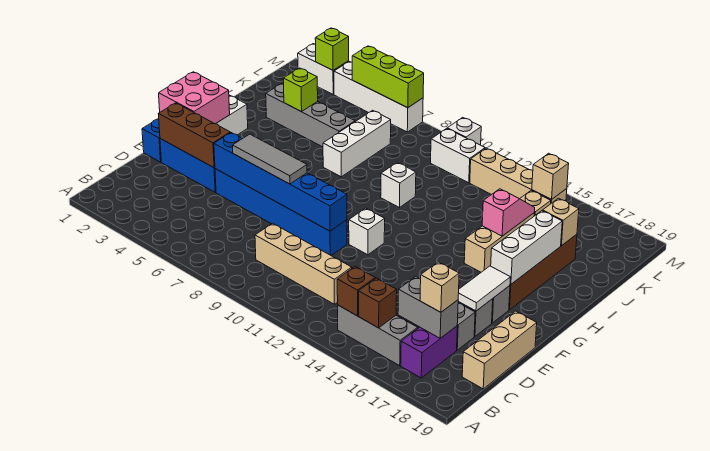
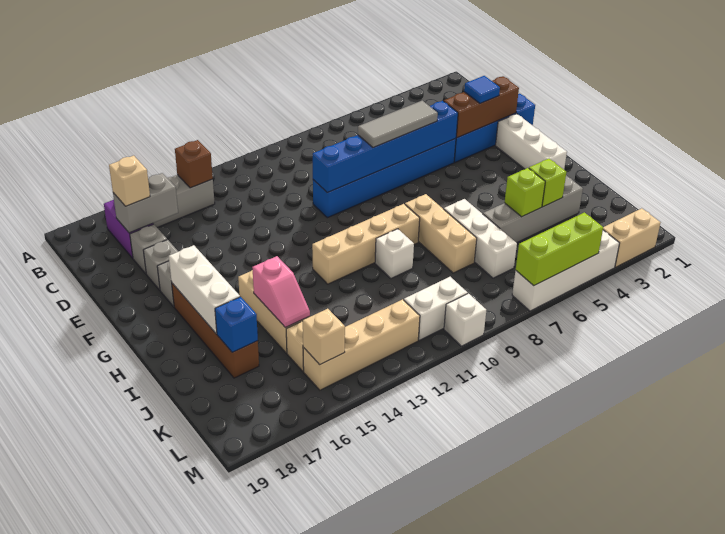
brown brick B15 level 2 -> none
tan brick C9:C12 level 1 -> tan brick H9:H12 level 1
tan brick C19:E19 level 1 -> tan brick H8:J8 level 1
none -> blue tile E3 level 3
white tile E17:F17 level 2 -> none
pink brick F1:G2 level 2 -> none
white brick F11 level 1 -> none
tan brick J17 level 2 -> blue brick J17 level 2
white brick M2:M3 level 1 -> tan brick M2:M3 level 1
lime brick M3 level 2 -> lime brick J5 level 2

